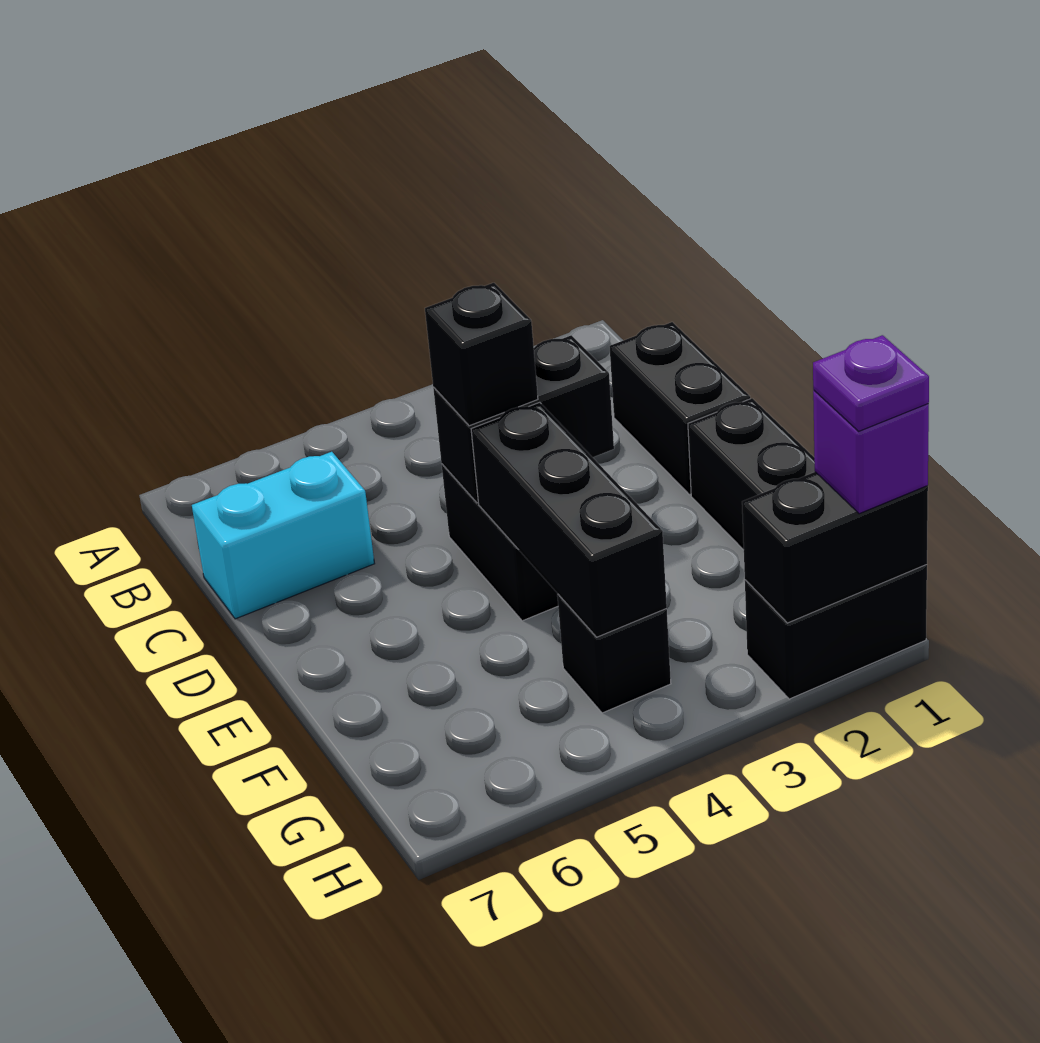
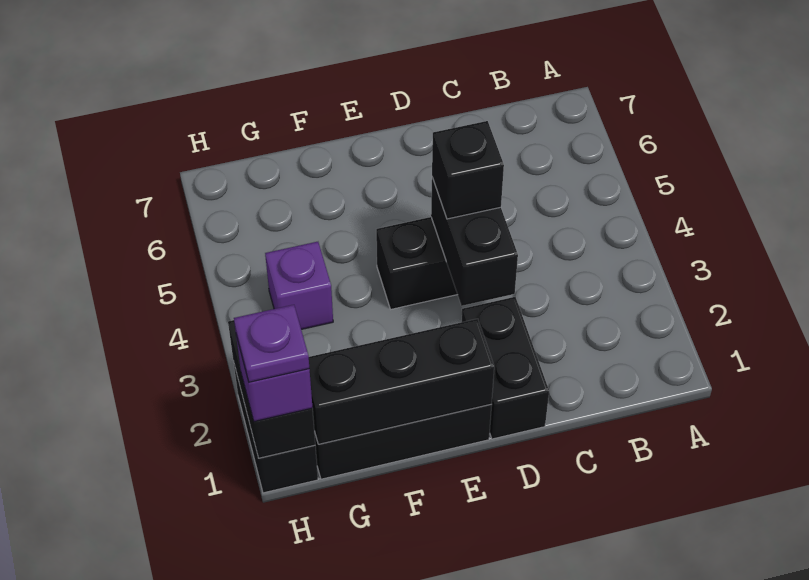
black brick C1:D1 level 1 -> black brick D1:D2 level 1
cyan brick C6:C7 level 1 -> none
black brick E4:G4 level 2 -> black brick E1:G1 level 2
black brick G4 level 1 -> purple brick G4 level 1

